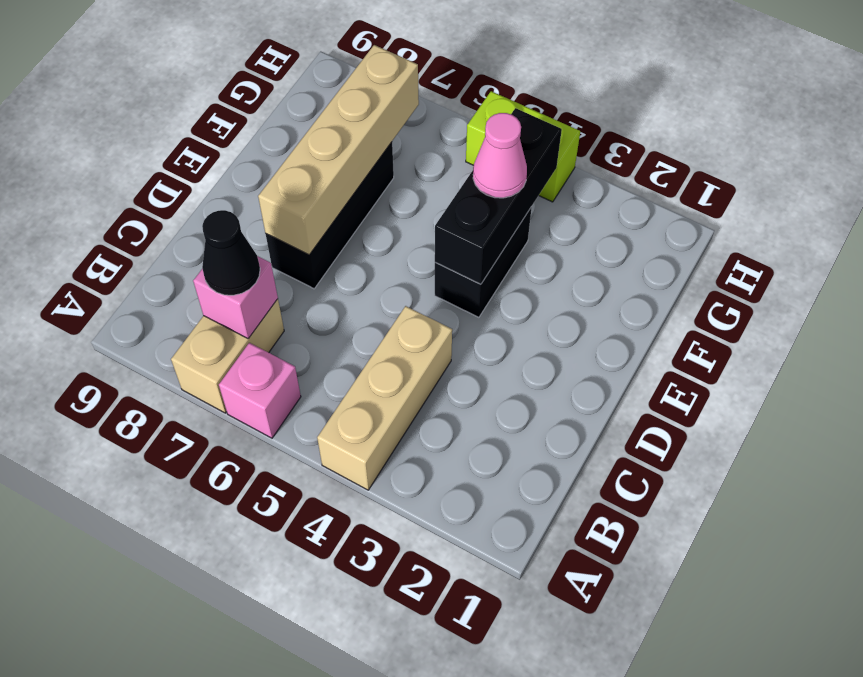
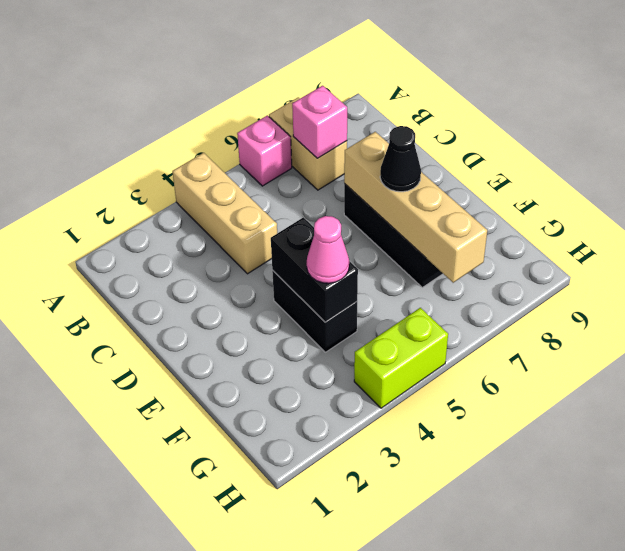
black cone B7 level 3 -> black cone E7 level 3
black brick E4:G4 level 2 -> black brick E4:F4 level 2

